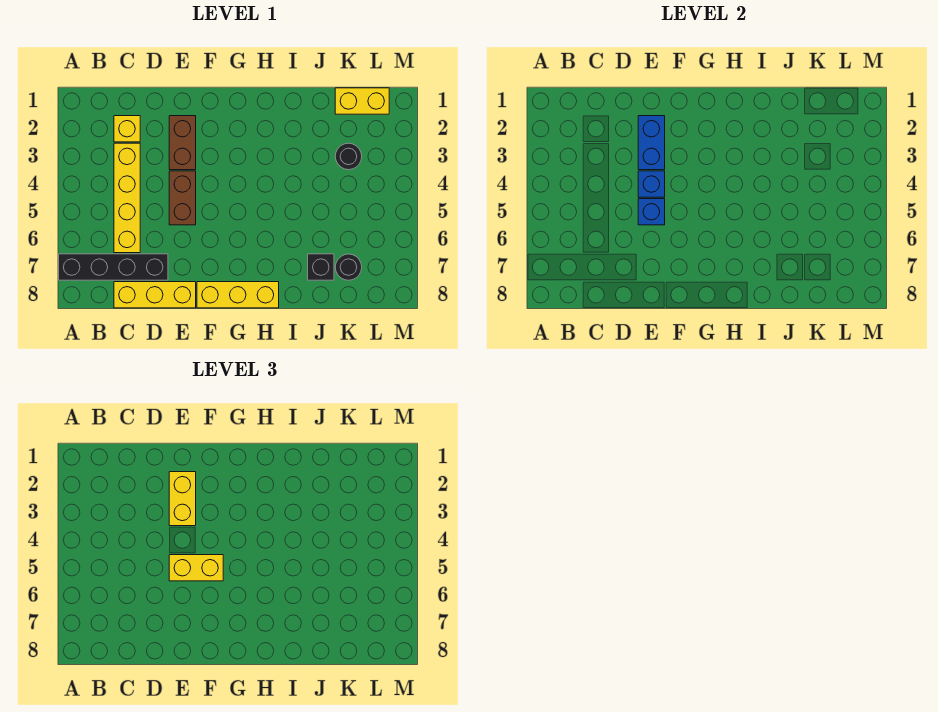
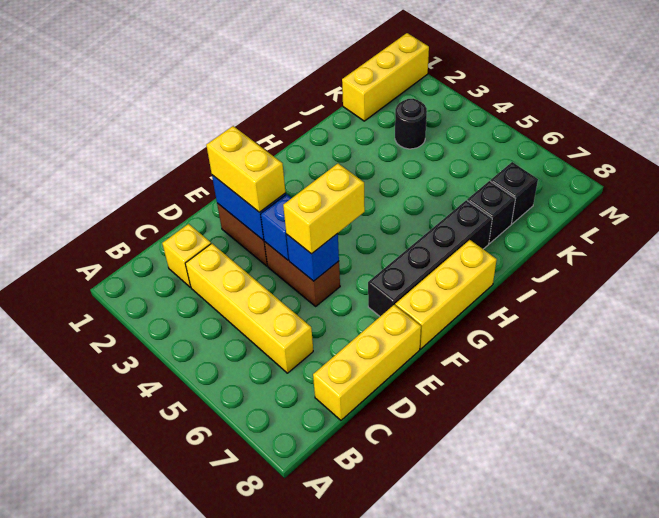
black brick A7:D7 level 1 -> black brick F7:I7 level 1
yellow brick K1:L1 level 1 -> yellow brick K1:M1 level 1
black round brick K7 level 1 -> black brick K7 level 1

